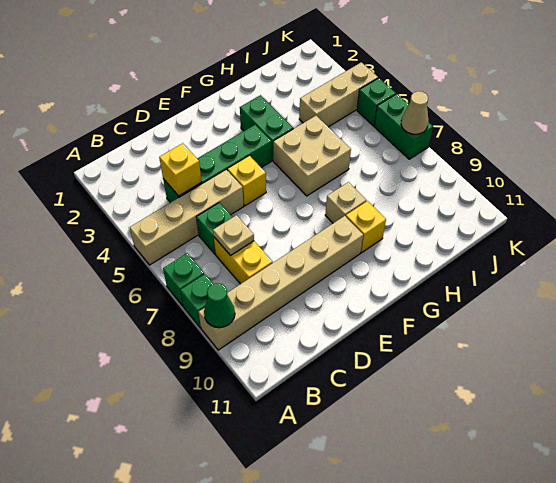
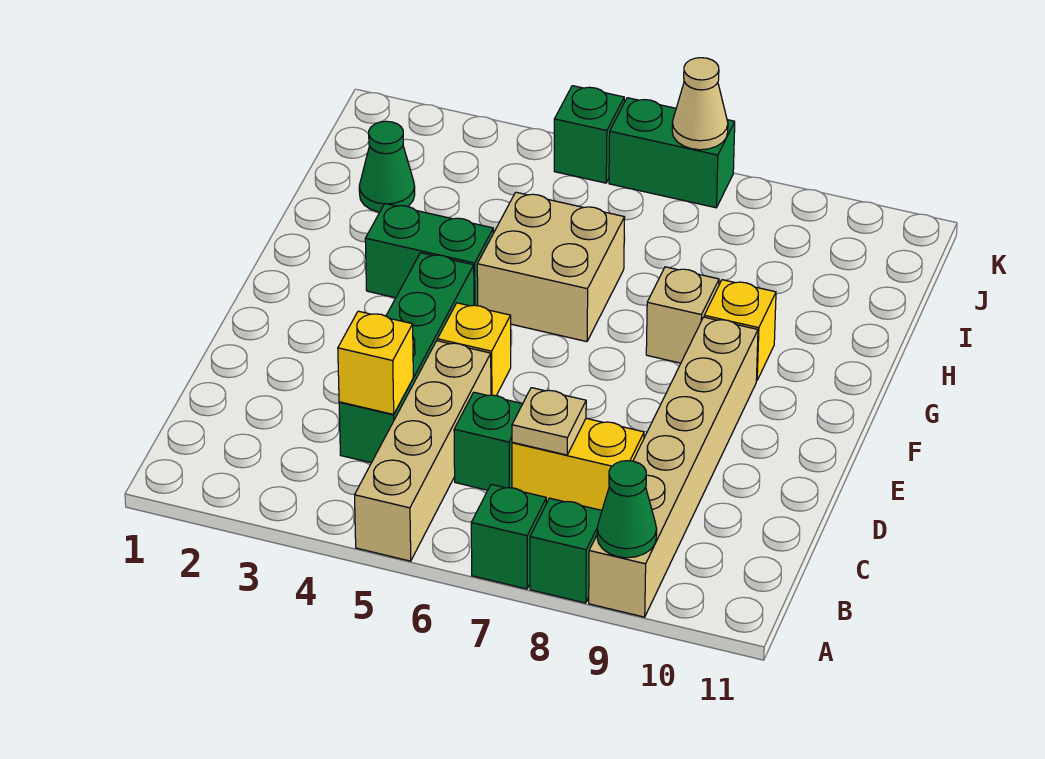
none -> green cone I2 level 1
tan brick I4:K4 level 1 -> none

